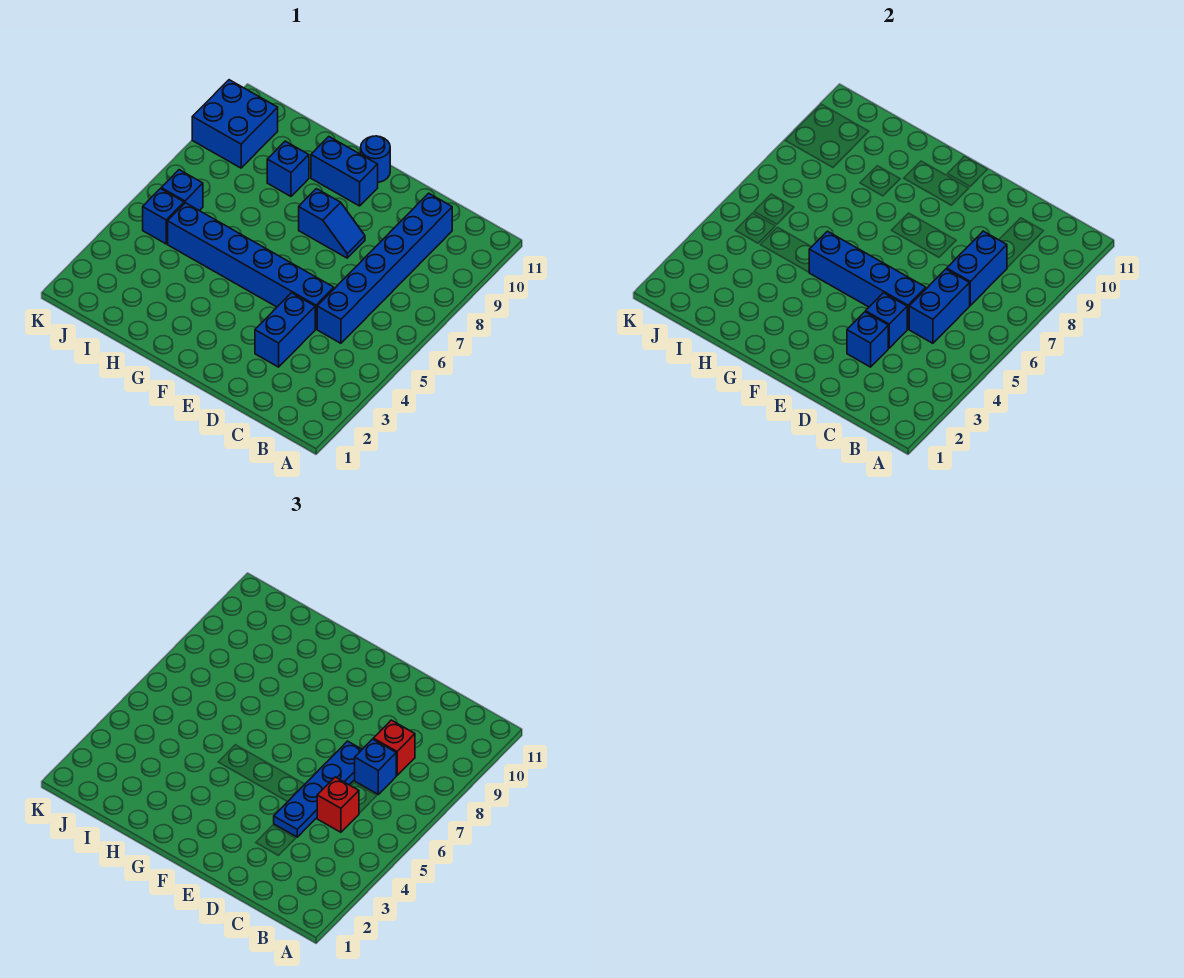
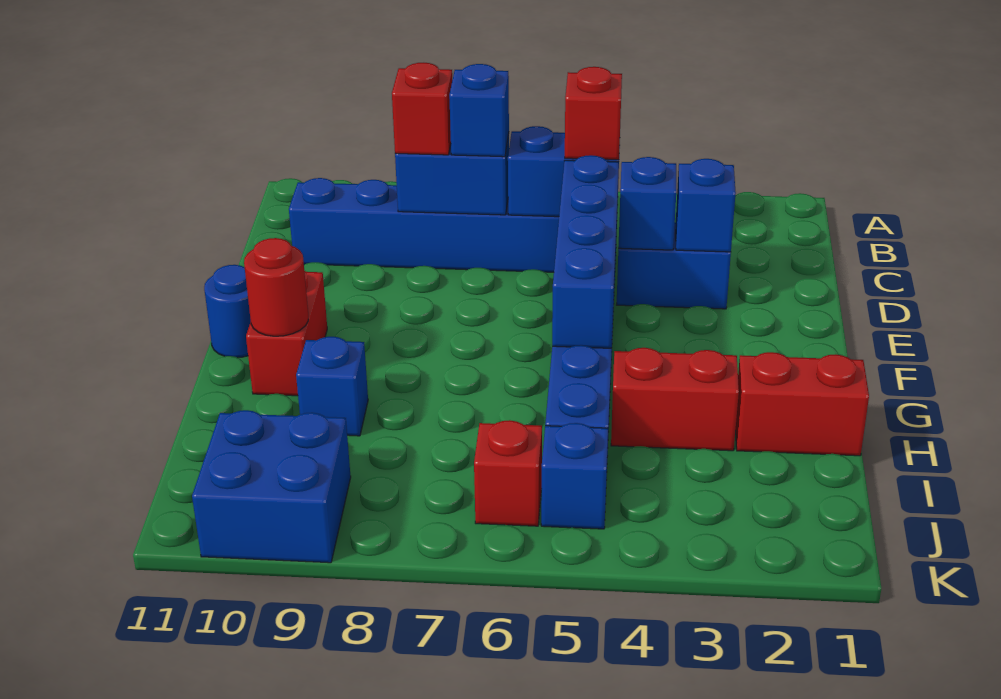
blue plate D4:D7 level 3 -> none
blue slope E8:F8 level 1 top F -> none
blue brick F10:G10 level 1 -> red brick F10:G10 level 1
none -> red round brick G10 level 2
none -> red brick H1:H2 level 1
none -> red brick H3:H4 level 1
blue brick J6 level 1 -> red brick J6 level 1

